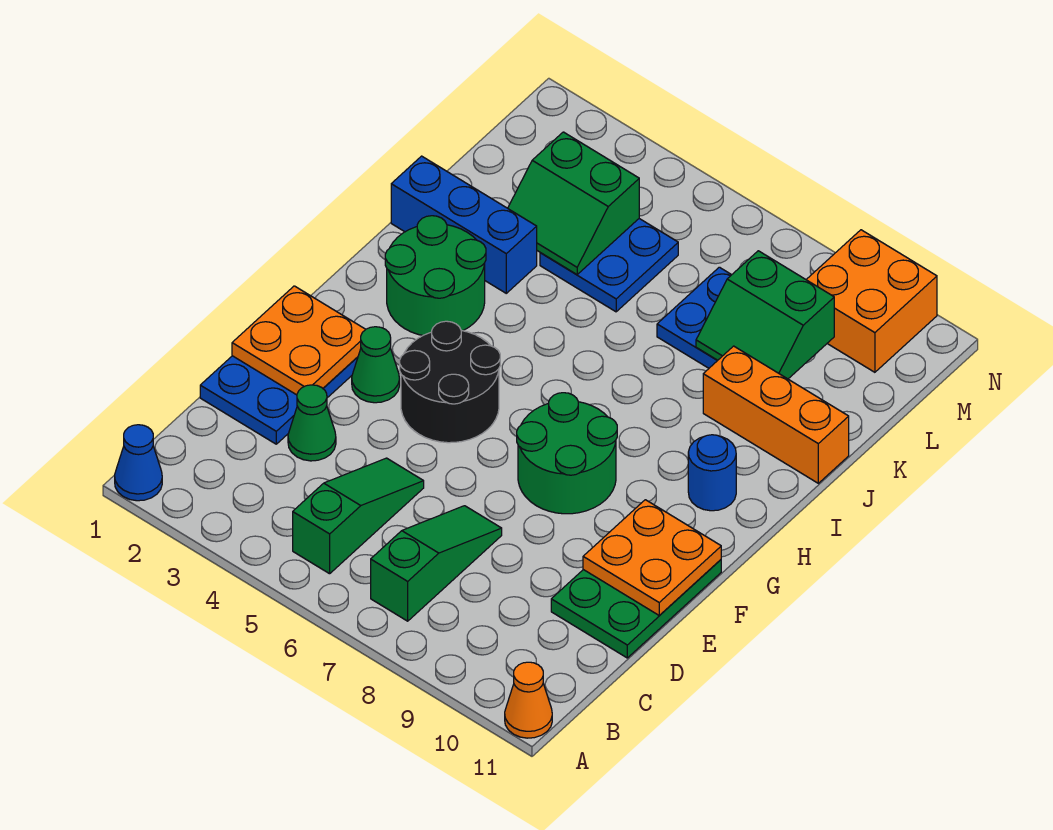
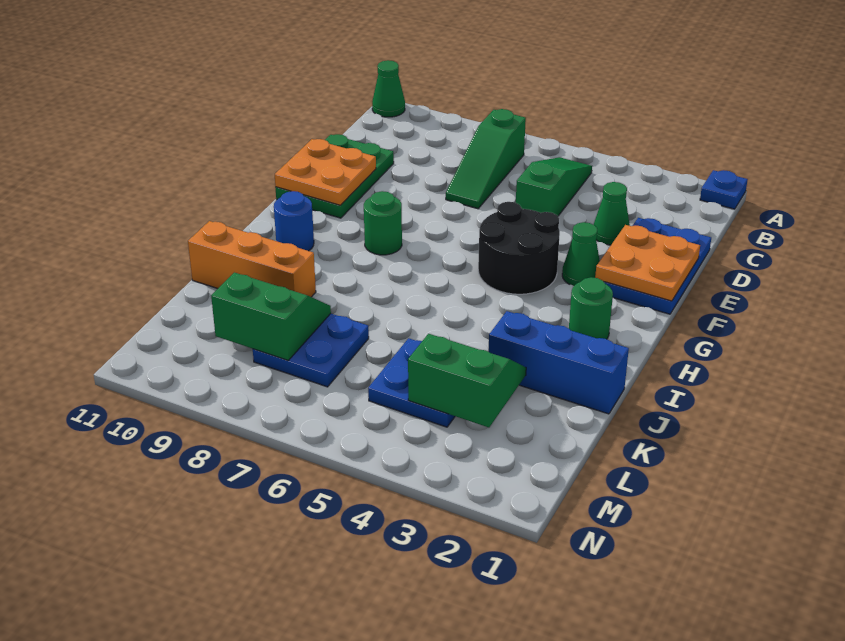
blue cone A1 level 1 -> blue plate A1 level 1
orange cone A11 level 1 -> green cone A11 level 1
green slope B5:D5 level 1 top B -> green slope B5:D5 level 1 top D
green round brick F7:G8 level 1 -> green round brick G8 level 1
green round brick H2:I3 level 1 -> green round brick H2 level 1
orange brick M9:N10 level 1 -> none

